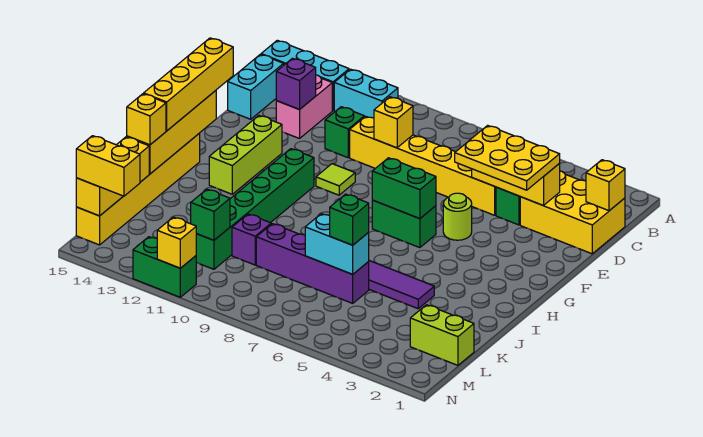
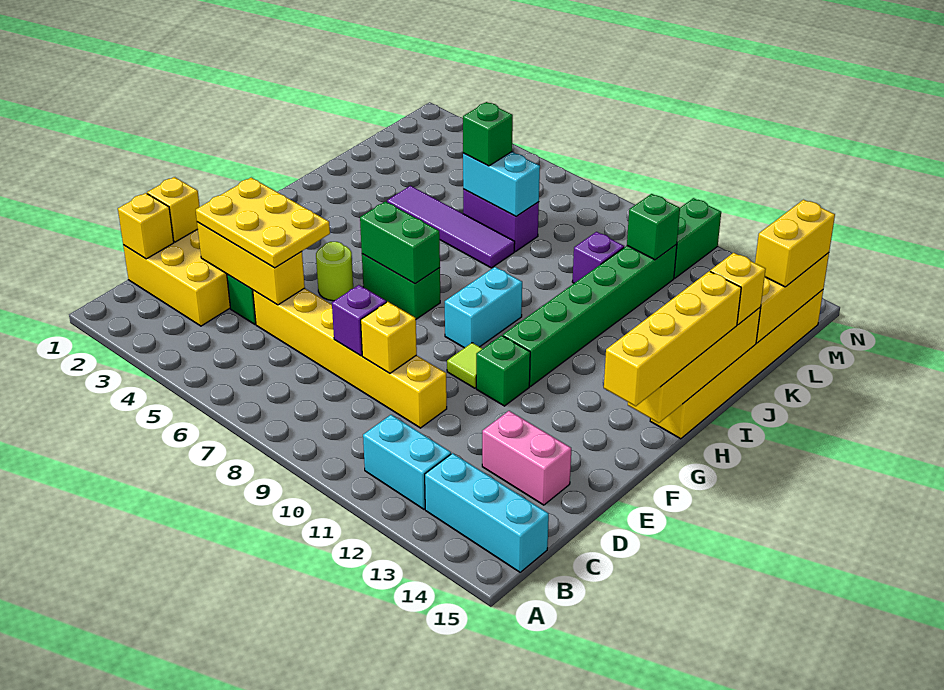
pink brick C13:D13 level 1 -> pink brick D13:D14 level 1
cyan brick C15:D15 level 1 -> cyan brick G9:H9 level 1
green brick D11 level 1 -> green brick F11 level 1
purple brick D13 level 2 -> purple brick D8 level 2
lime brick F13:H13 level 1 -> none
purple brick K6:K9 level 1 -> purple brick K6:K7 level 1
lime brick L1:L2 level 1 -> none
yellow brick M14:M15 level 3 -> yellow brick L15:M15 level 3
green brick N11:N12 level 1 -> green brick M11:N11 level 1
yellow brick N11 level 2 -> yellow brick D1 level 2

